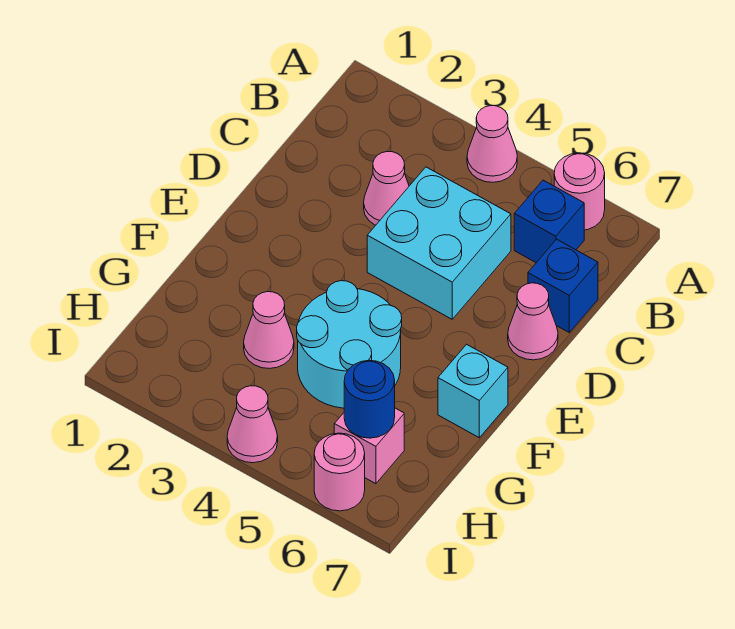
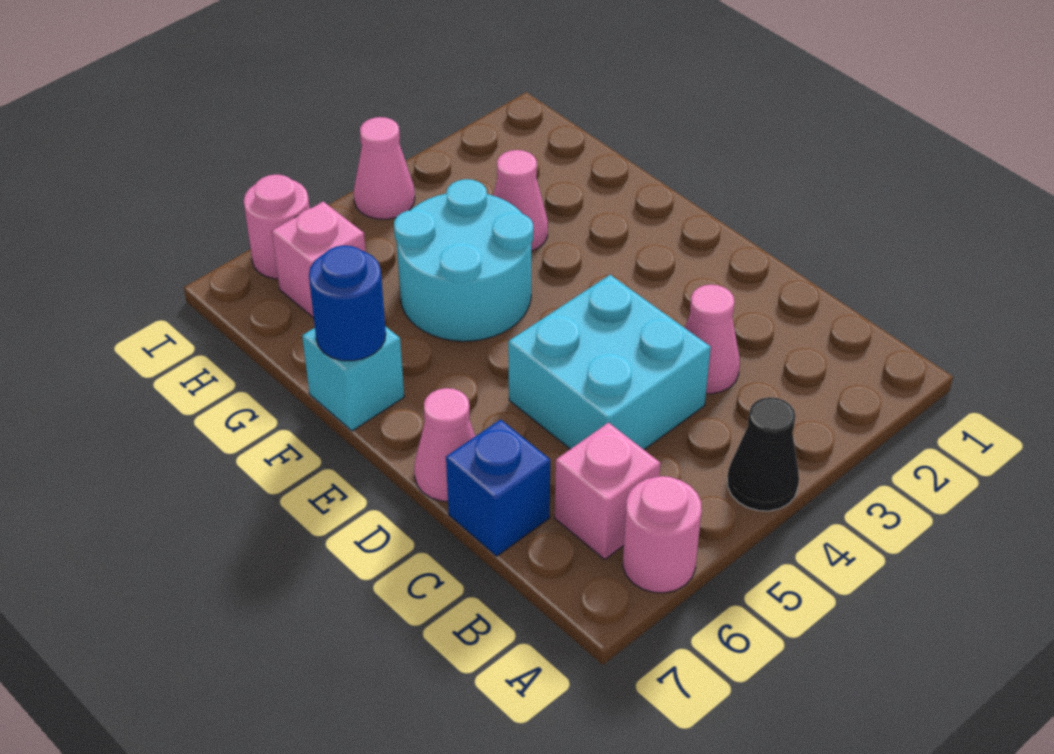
pink cone A4 level 1 -> black cone A4 level 1
blue brick B6 level 1 -> pink brick B6 level 1
blue round brick H6 level 2 -> blue round brick F7 level 2

